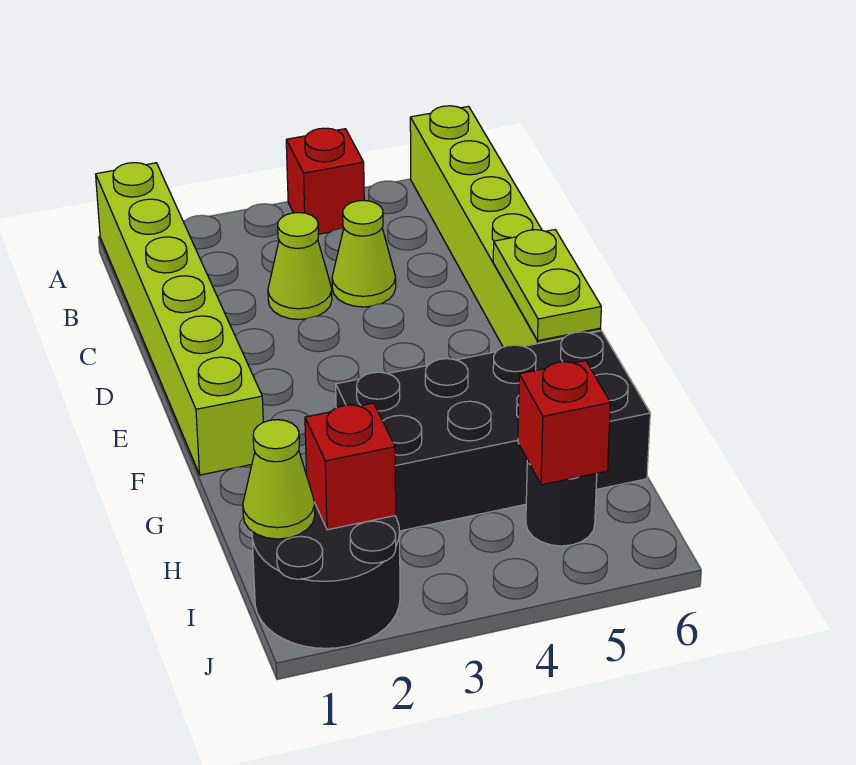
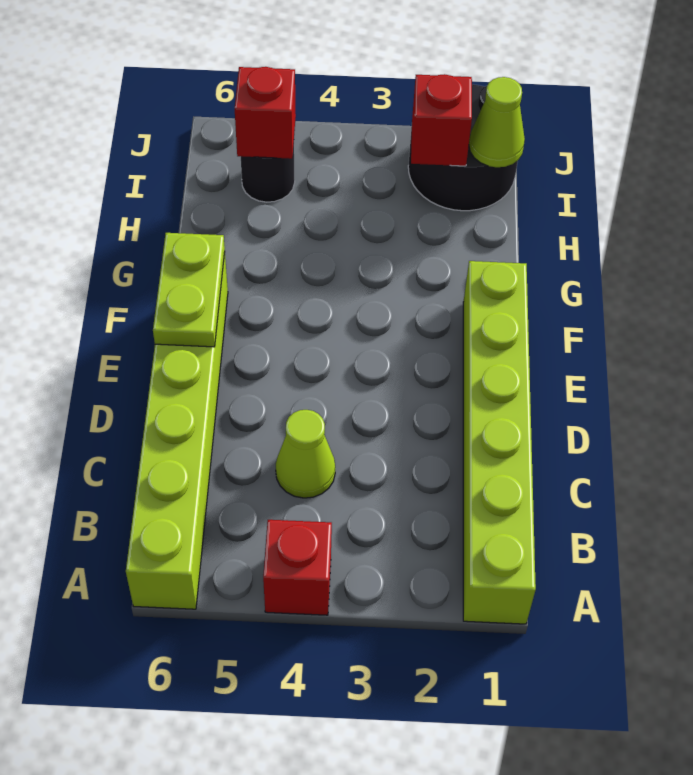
lime cone C3 level 1 -> none
black brick G3:H6 level 1 -> none

